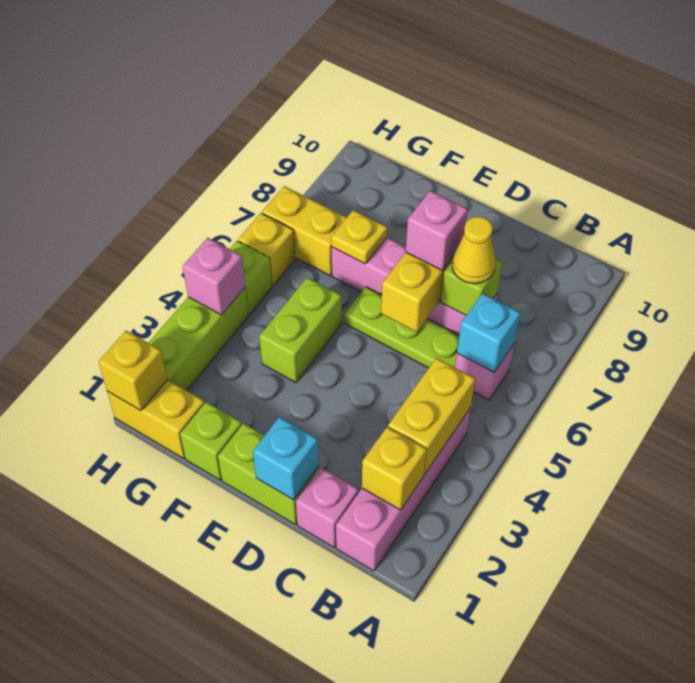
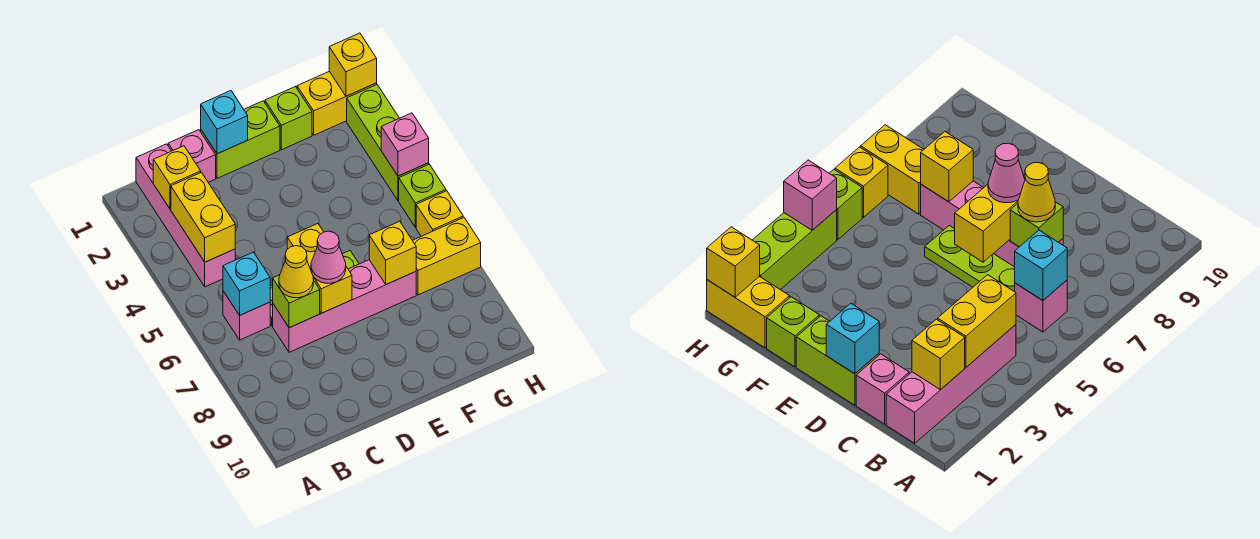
pink brick D7 level 3 -> pink cone D7 level 3
lime brick F4:F5 level 1 -> none
yellow plate F7 level 2 -> yellow brick F7 level 2

